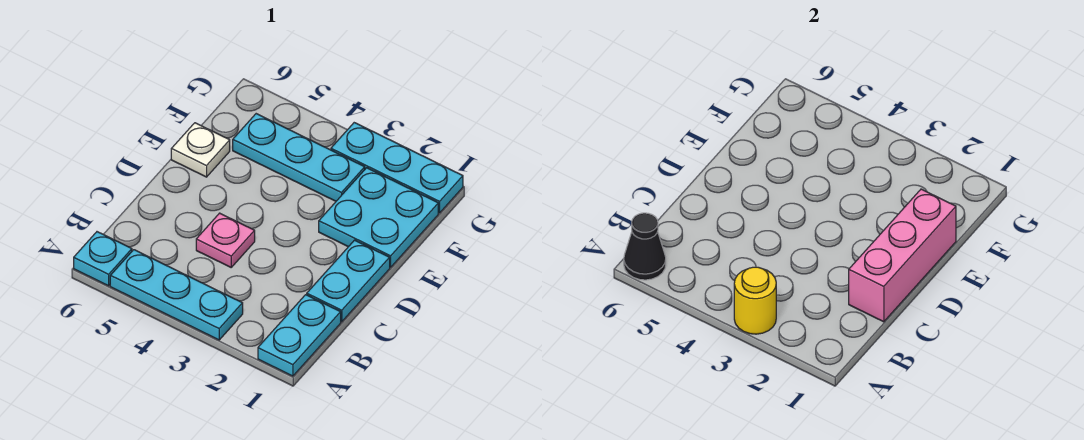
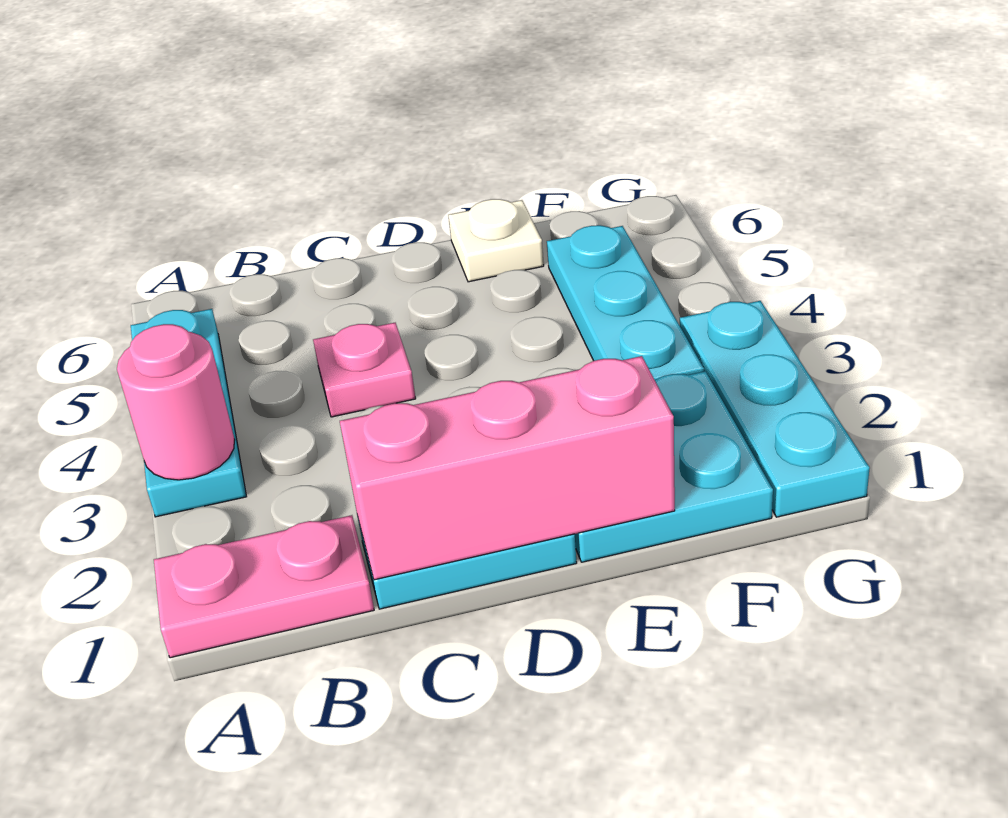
cyan plate A1:B1 level 1 -> pink plate A1:B1 level 1
yellow round brick A3 level 2 -> pink round brick A3 level 2
cyan plate A6 level 1 -> none
black cone A6 level 2 -> none

